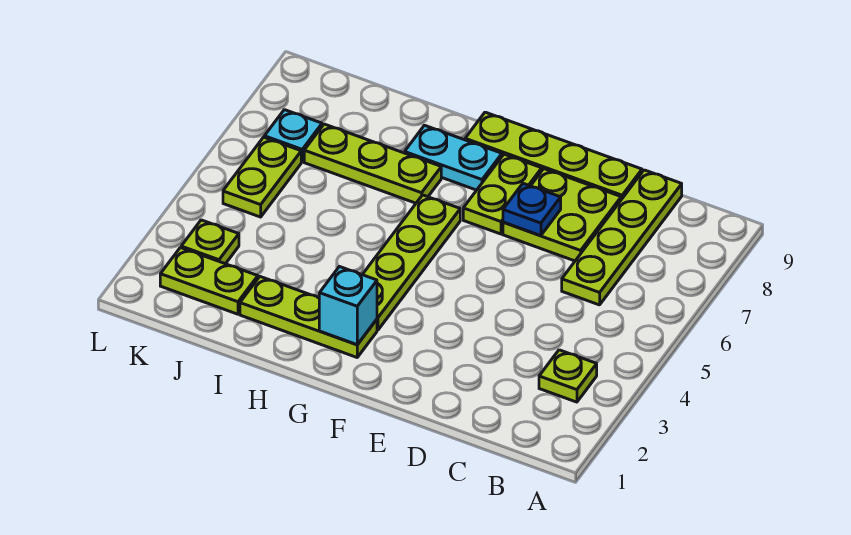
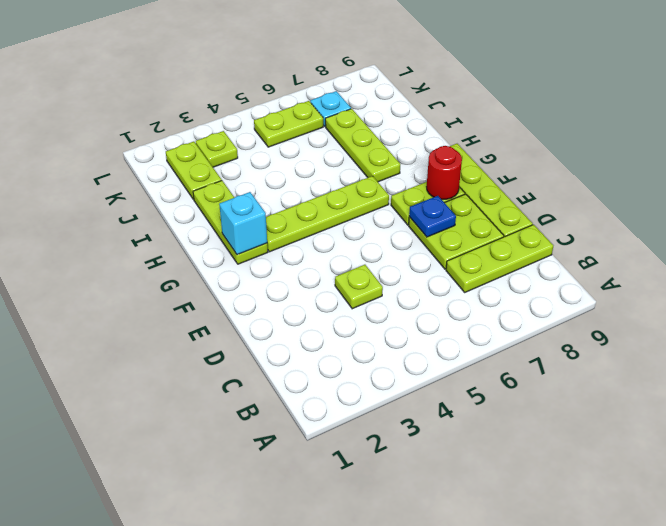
lime plate B3 level 1 -> lime plate D4 level 1
lime plate C6:C9 level 1 -> lime plate C7:C9 level 1
none -> red round brick F8 level 2
cyan plate G8:H8 level 1 -> none

